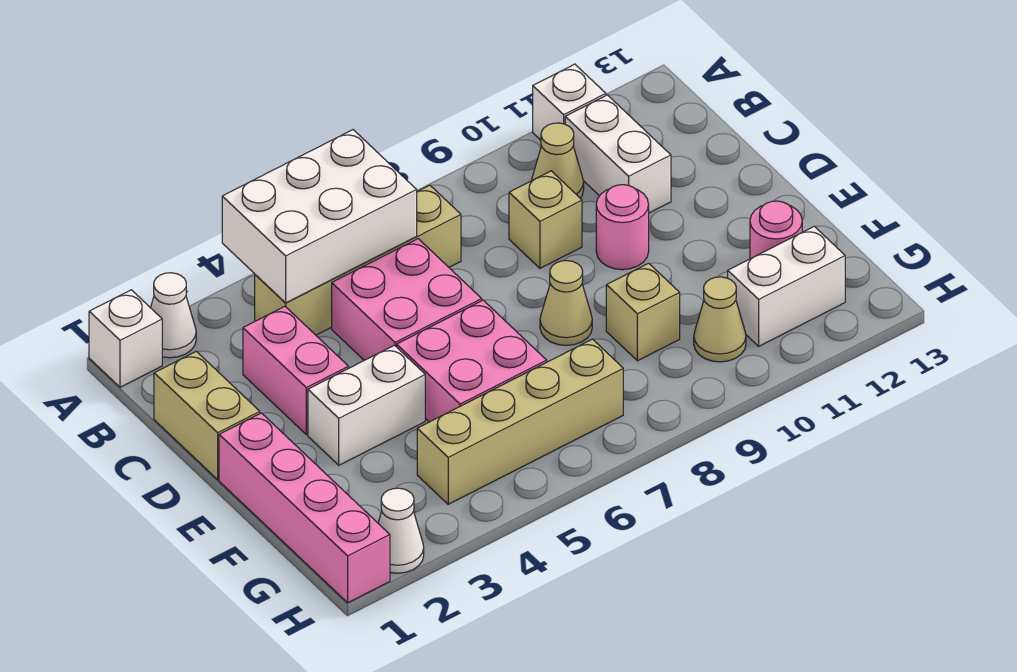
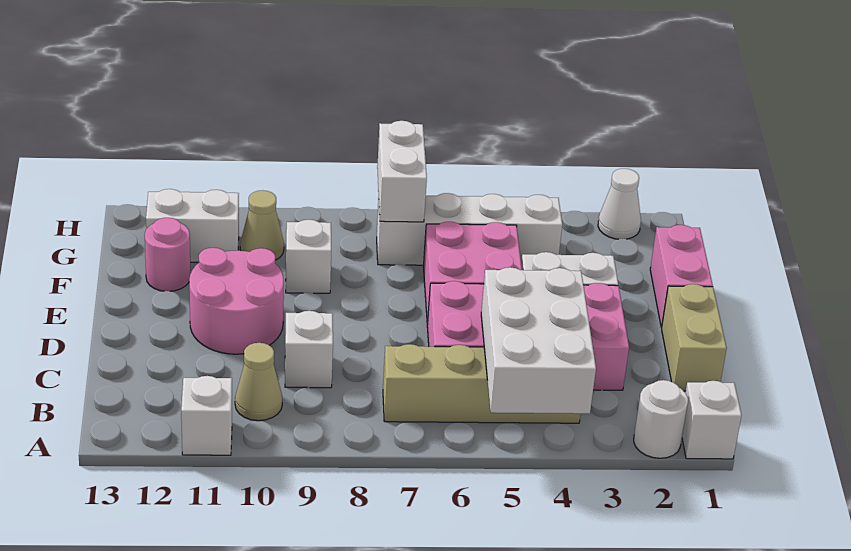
white cone A2 level 1 -> white round brick A2 level 1
white brick A4:B6 level 2 -> white brick A4:C5 level 2
white brick B11:C11 level 1 -> white brick G7:H7 level 2
tan brick C9 level 1 -> white brick C9 level 1
pink round brick D10 level 1 -> pink round brick D10:E11 level 1
pink brick E1:H1 level 1 -> pink brick E1:F1 level 1
tan cone E8 level 1 -> none
tan brick F9 level 1 -> white brick F9 level 1
tan brick G4:G7 level 1 -> white brick G4:G7 level 1

